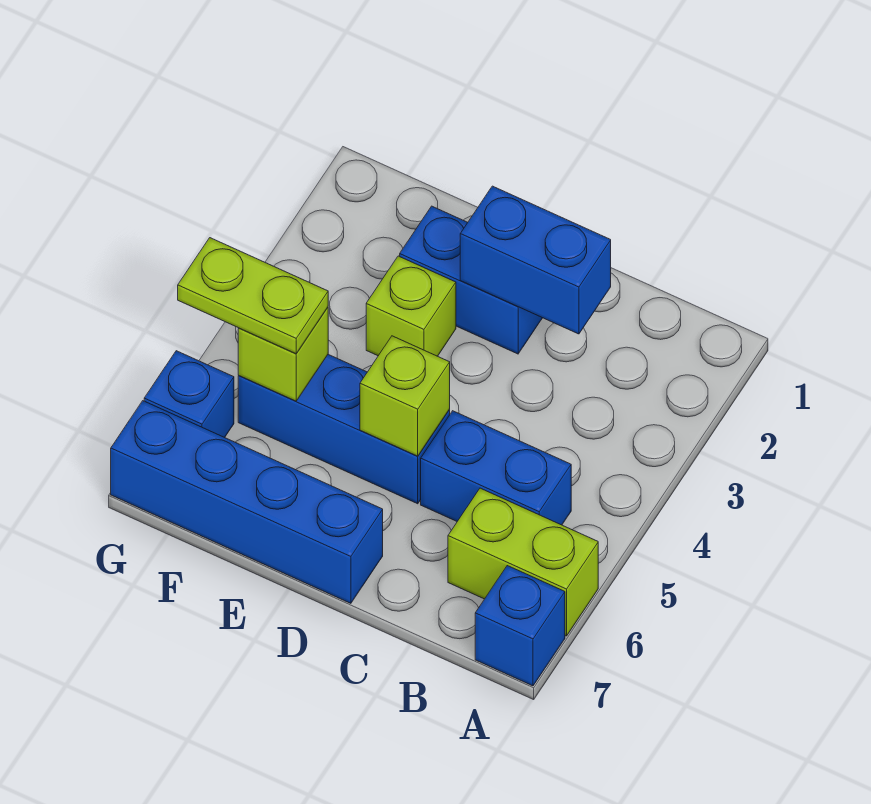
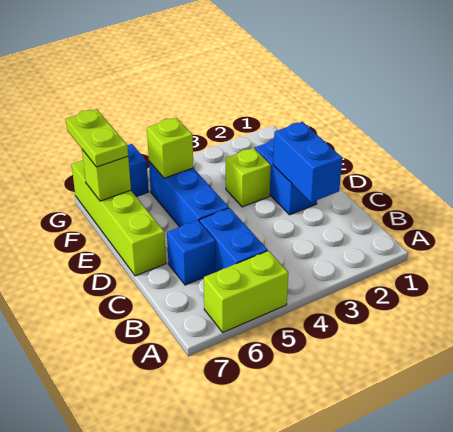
lime brick A6:B6 level 1 -> lime brick A5:A6 level 1
blue brick A7 level 1 -> blue brick C6 level 1
lime brick D5 level 2 -> lime brick F7 level 2
blue brick D7:G7 level 1 -> lime brick D7:G7 level 1
lime plate F5:G5 level 3 -> lime plate F7:G7 level 3

